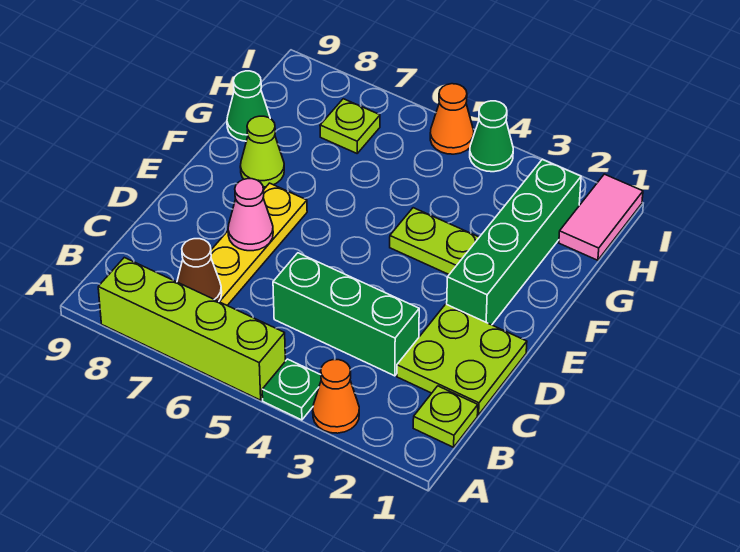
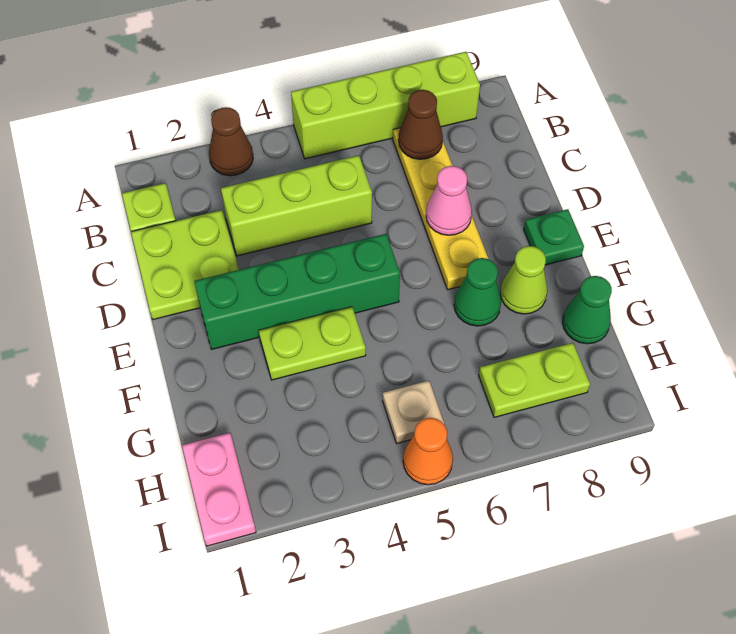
orange cone A3 level 1 -> brown cone A3 level 1
green plate A4 level 1 -> green plate E9 level 1
green brick C3:C5 level 1 -> lime brick C3:C5 level 1
green brick E2:H2 level 1 -> green brick E2:E5 level 1
pink tile H1:I1 level 1 -> pink plate H1:I1 level 1
none -> tan plate H5 level 1
lime plate H7 level 1 -> lime plate H7:H8 level 1
green cone I4 level 1 -> green cone F7 level 1

